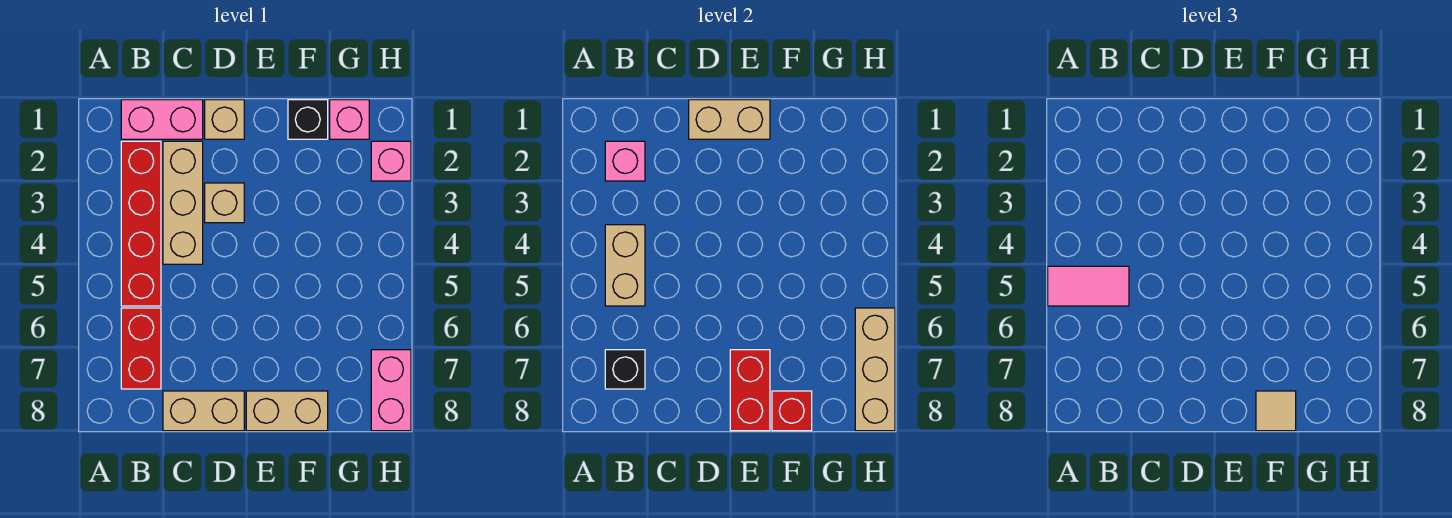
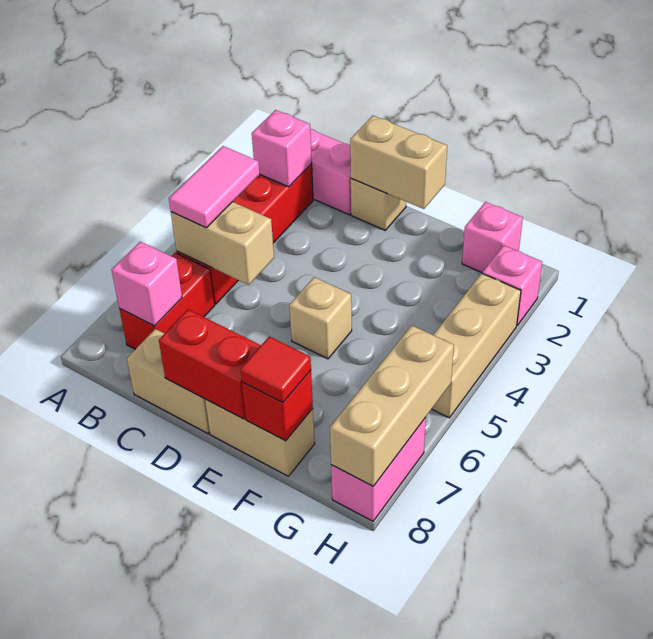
pink tile A5:B5 level 3 -> pink tile B4:B5 level 3
tan brick B4:B5 level 2 -> tan brick B5:C5 level 2
black brick B7 level 2 -> pink brick B7 level 2
tan brick C2:C4 level 1 -> tan brick H3:H5 level 1
tan brick D3 level 1 -> tan brick E5 level 1
red brick E7:E8 level 2 -> red brick D8:E8 level 2
black brick F1 level 1 -> none
tan tile F8 level 3 -> red tile F8 level 3

